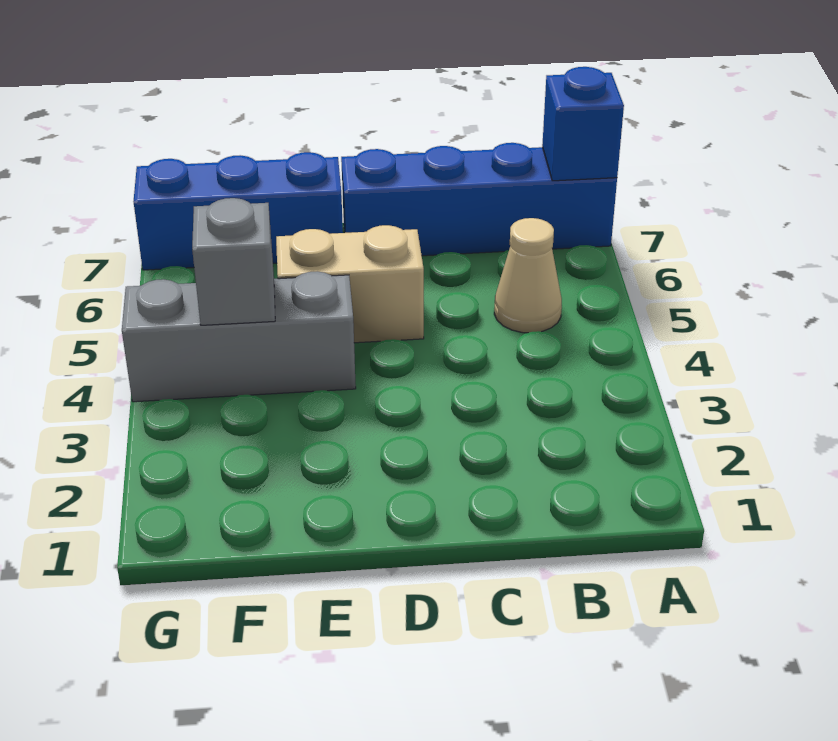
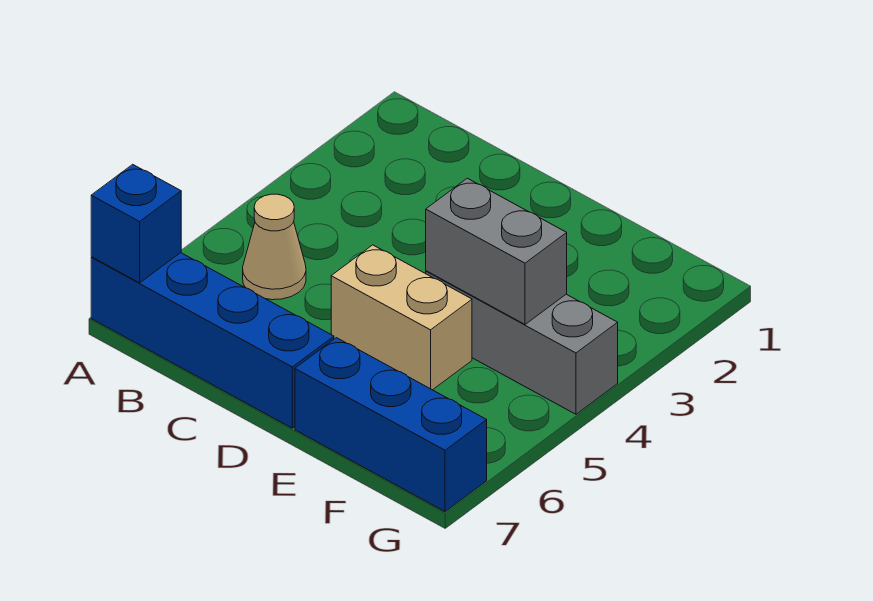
grey brick F4 level 2 -> grey brick E4:F4 level 2

